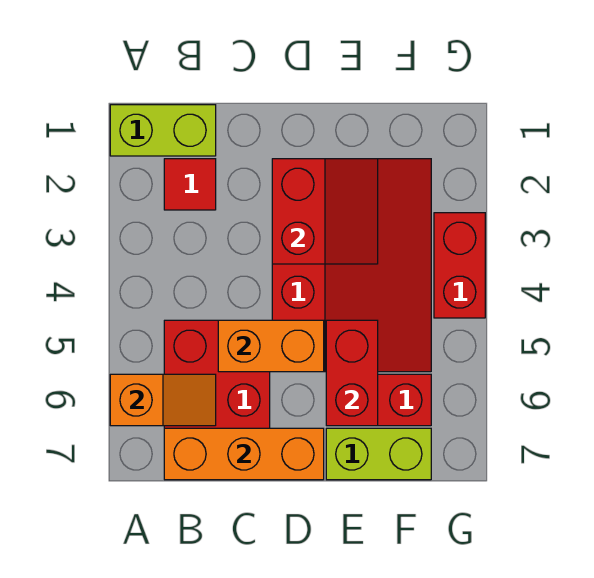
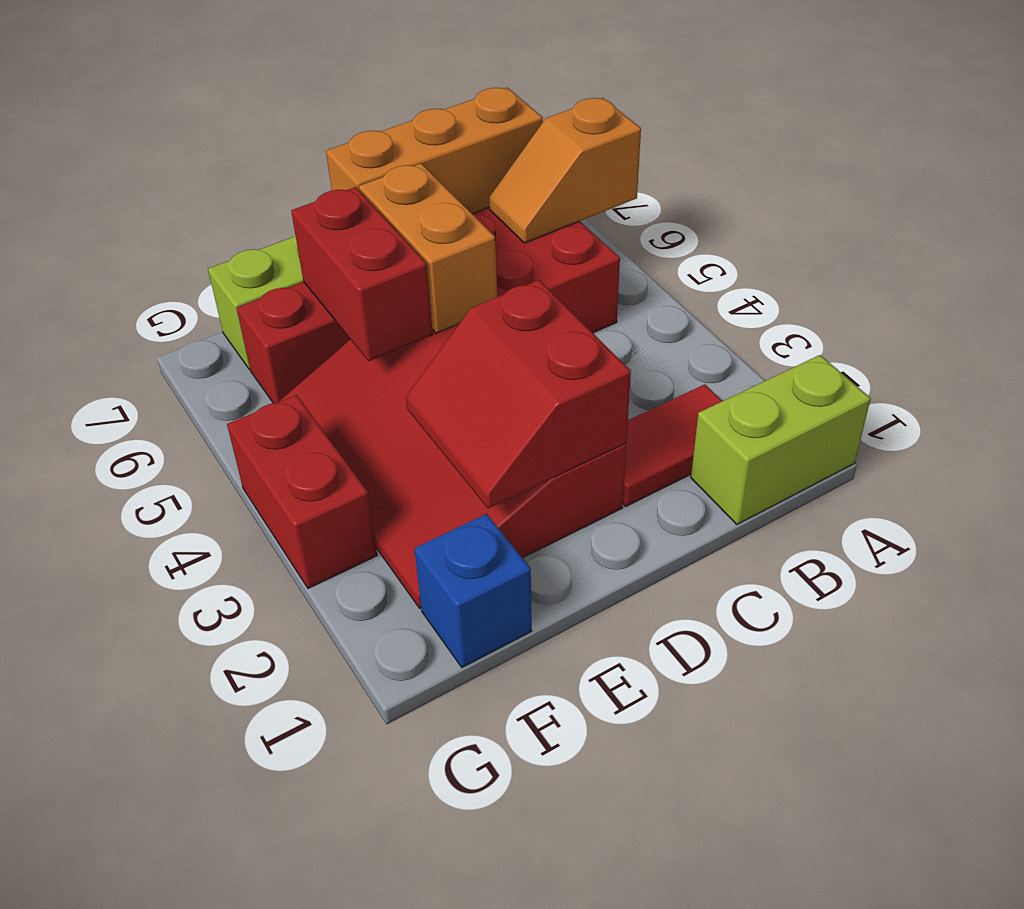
red tile B2 level 1 -> red tile B2:C2 level 1
orange brick C5:D5 level 2 -> orange brick D5:D6 level 2
none -> blue brick F1 level 1

